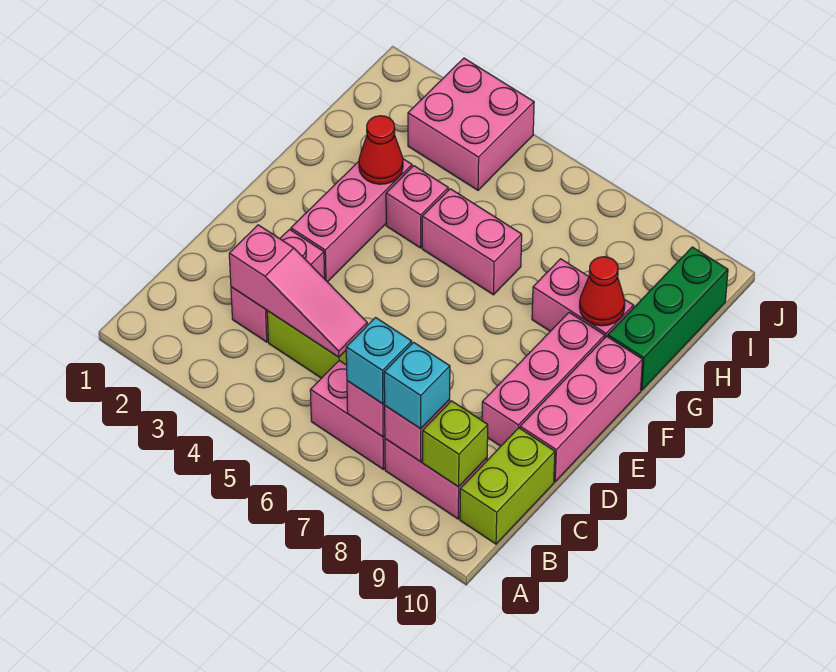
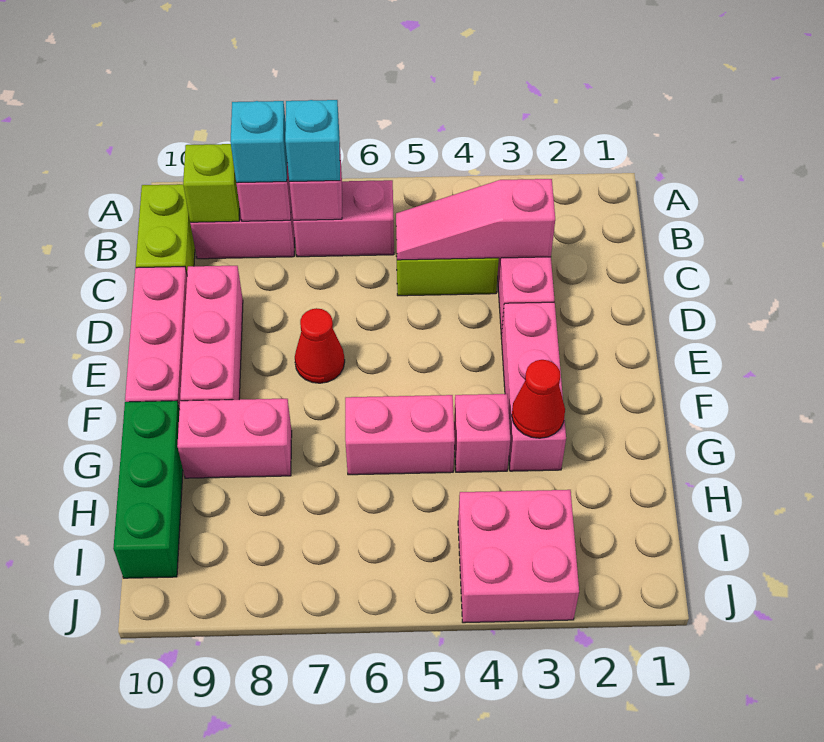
red cone G9 level 2 -> red cone E7 level 1

